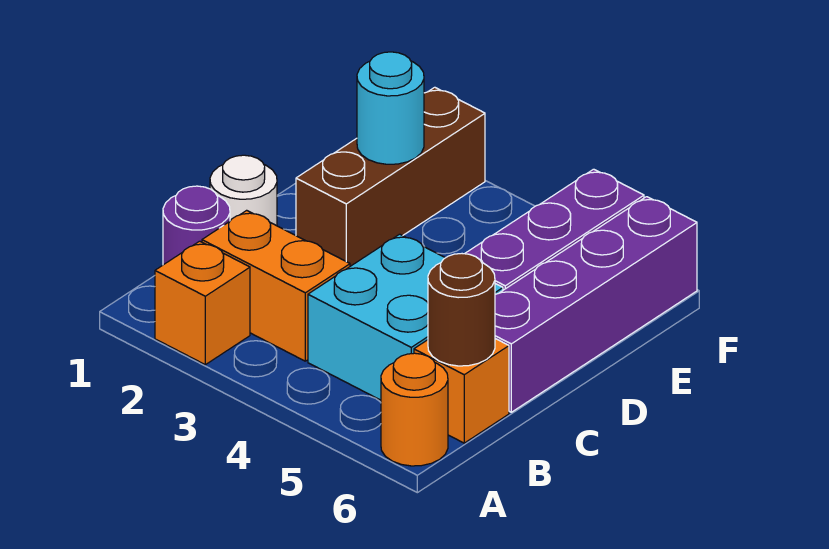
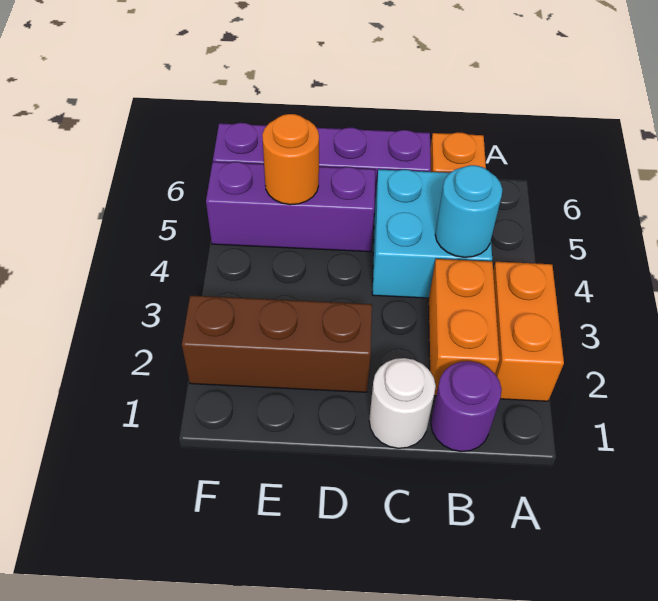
orange brick A2 level 1 -> orange brick A2:A3 level 1
orange round brick A6 level 1 -> orange round brick E5 level 2
brown round brick B6 level 2 -> none
cyan round brick E2 level 2 -> cyan round brick B4 level 2

